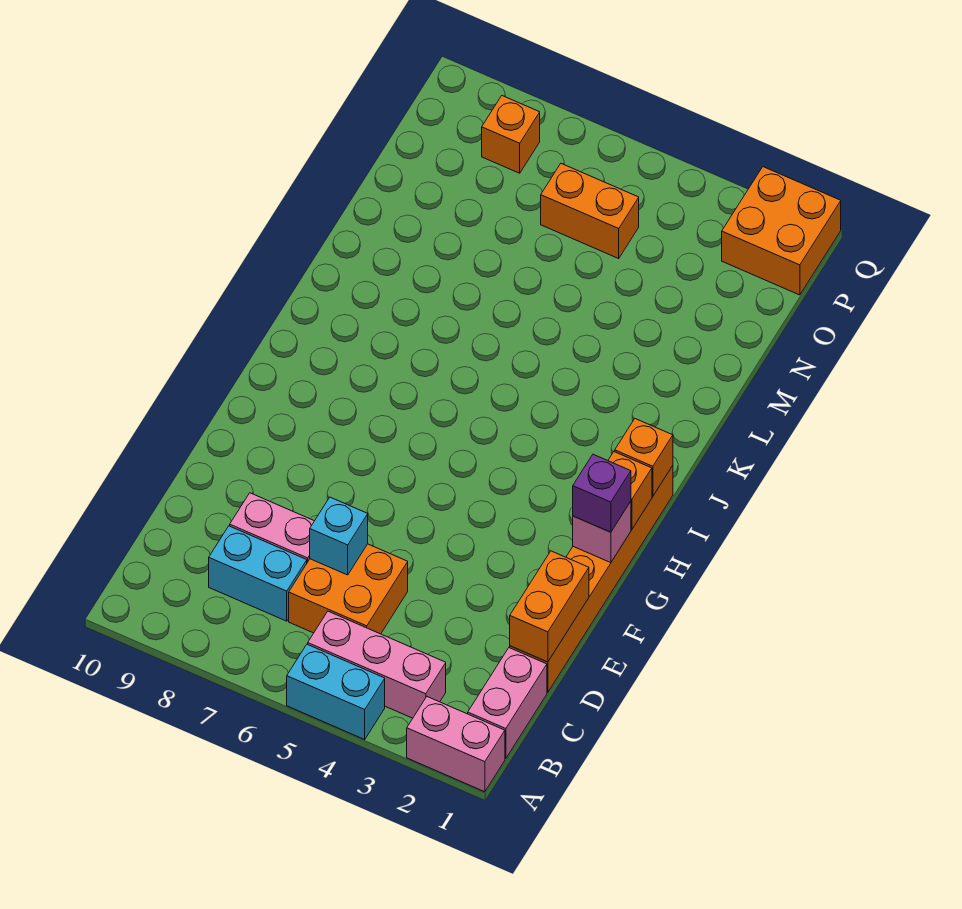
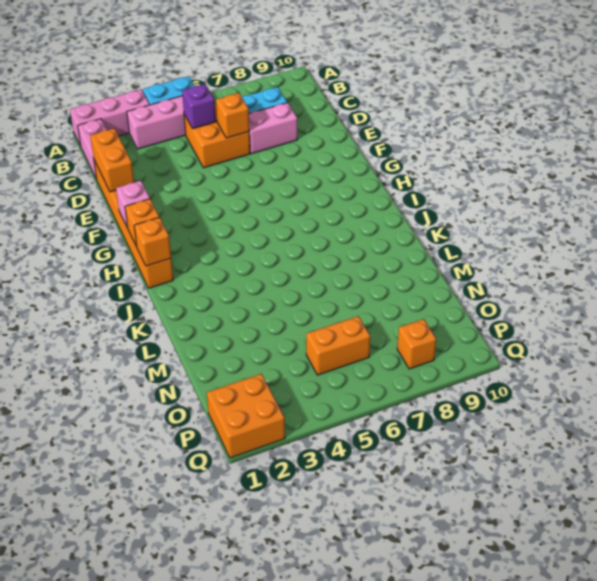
pink brick A1:A2 level 1 -> pink brick A1:A3 level 1
cyan brick D6 level 2 -> orange brick D6 level 2
purple brick G1 level 3 -> purple brick C5 level 2

